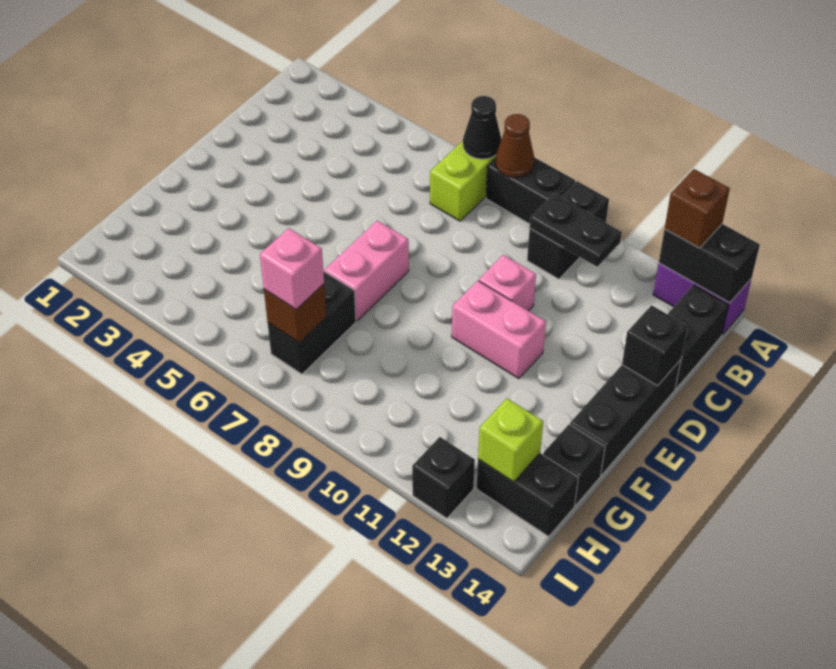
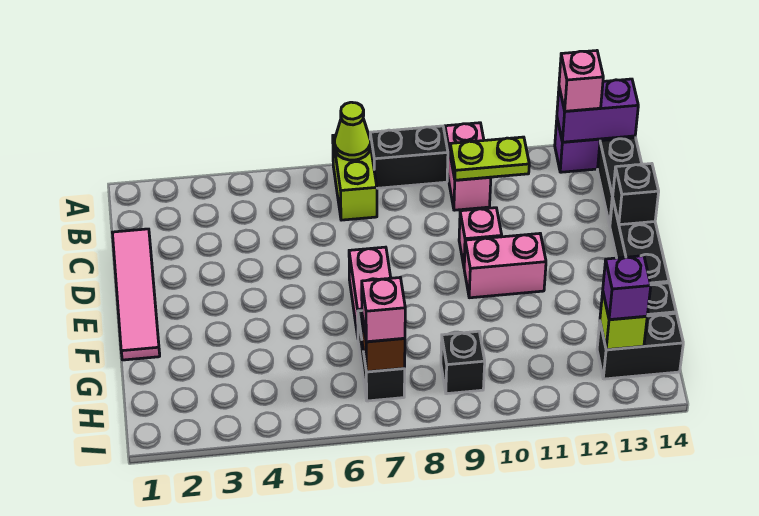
black cone A7 level 2 -> lime cone A7 level 2
brown cone A8 level 2 -> none
black brick A10:B10 level 1 -> pink brick A10:B10 level 1
black brick A13:A14 level 2 -> purple brick A13:A14 level 2
brown brick A13 level 3 -> pink brick A13 level 3
black plate B10:B11 level 2 -> lime plate B10:B11 level 2
none -> pink tile C1:F1 level 1
none -> purple brick H13 level 3
black brick I12 level 1 -> black brick H9 level 1

